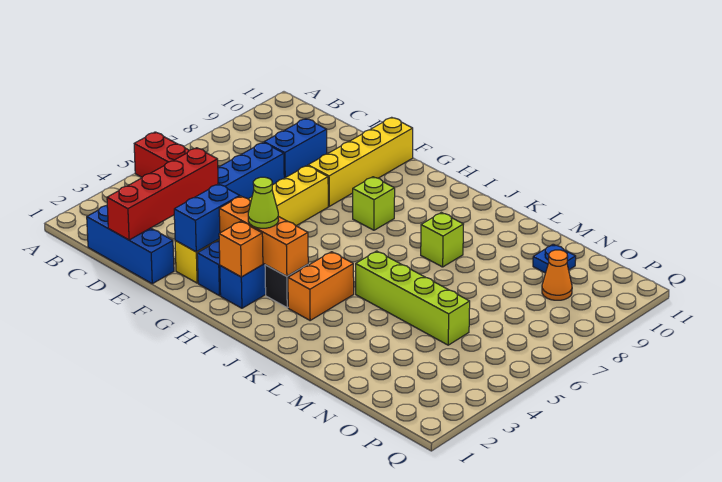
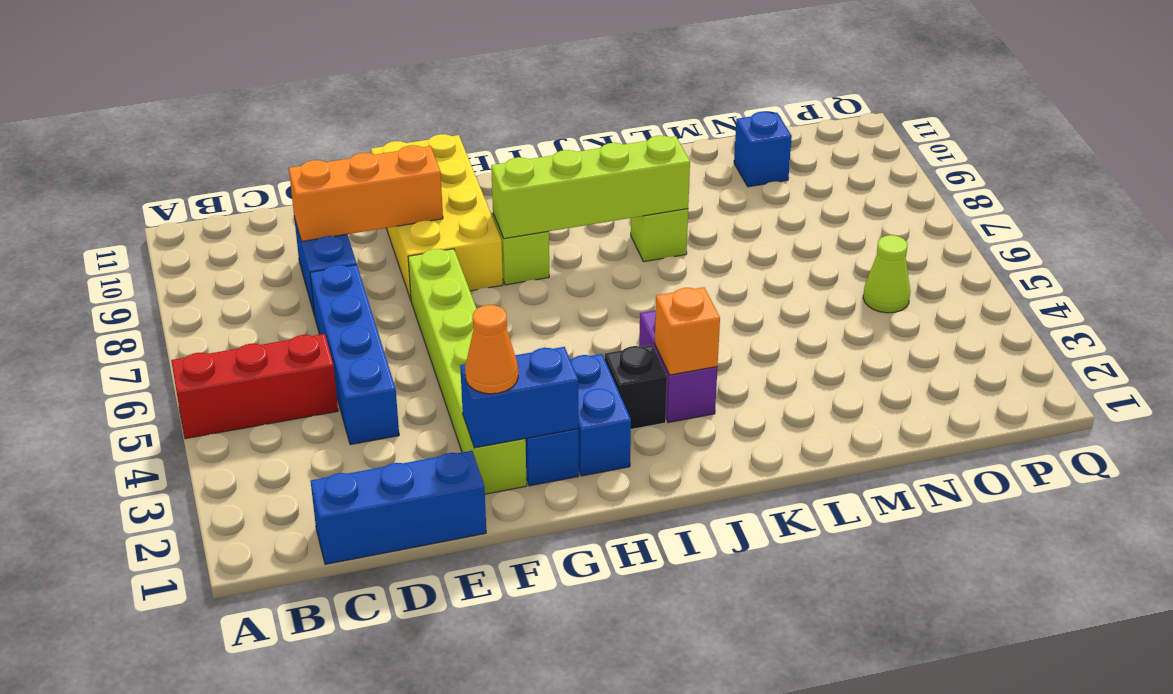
red brick D1:D4 level 2 -> none
yellow brick F2:F7 level 1 -> lime brick F2:F7 level 1
blue brick F2:F3 level 2 -> blue brick F2:G2 level 2
yellow brick F8:F11 level 1 -> yellow brick F8:G11 level 1
orange brick G3:I3 level 2 -> orange brick D9:F9 level 2
orange brick H2 level 2 -> orange brick J3 level 2
lime cone H3 level 3 -> lime cone O5 level 1
orange brick J3:J4 level 1 -> purple brick J3:J4 level 1
lime brick K5:N5 level 1 -> lime brick H8:K8 level 2
blue plate N10 level 1 -> blue brick N10 level 1
orange cone O9 level 1 -> orange cone F2 level 3

